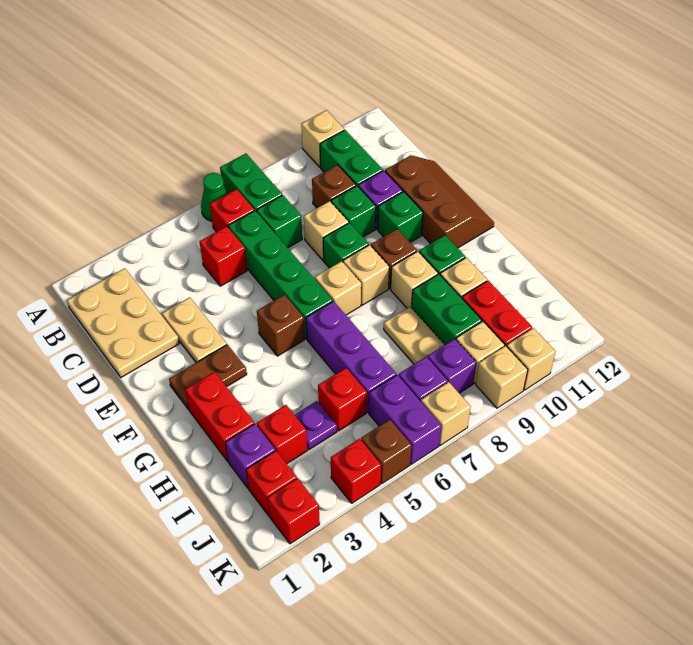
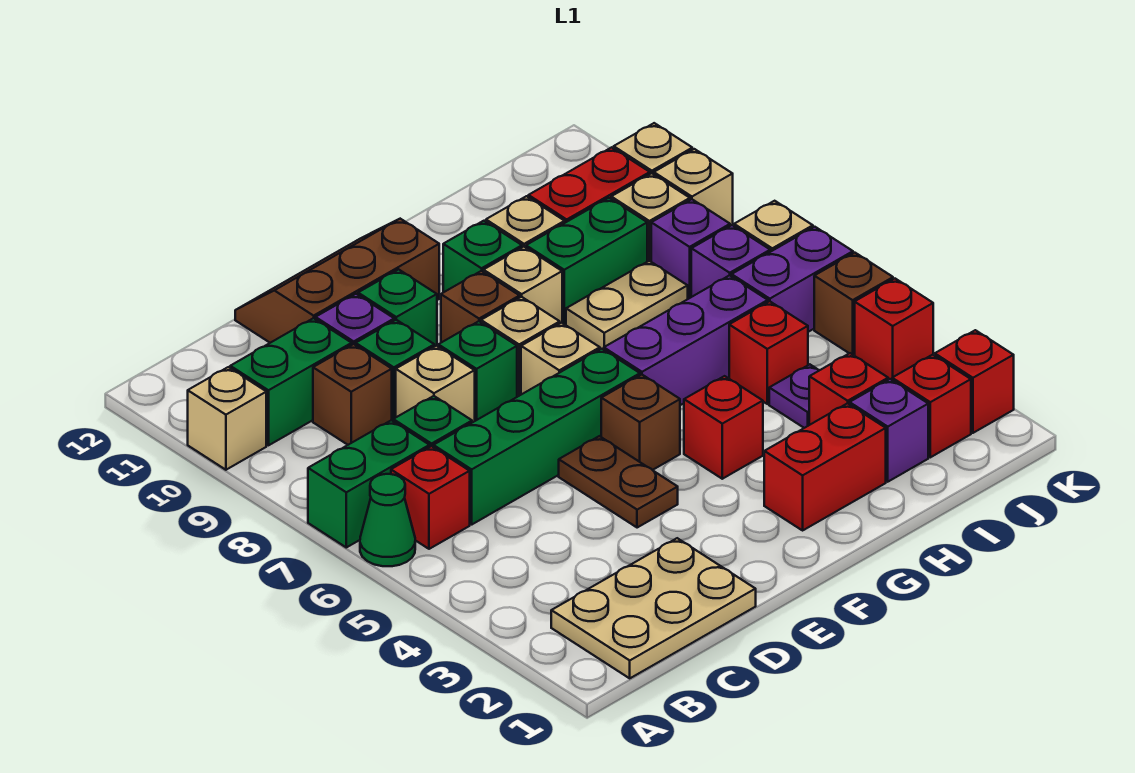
red brick C5 level 1 -> red brick G4 level 1
tan plate D3:E3 level 1 -> none
brown plate F2:F3 level 1 -> brown plate E4:E5 level 1

